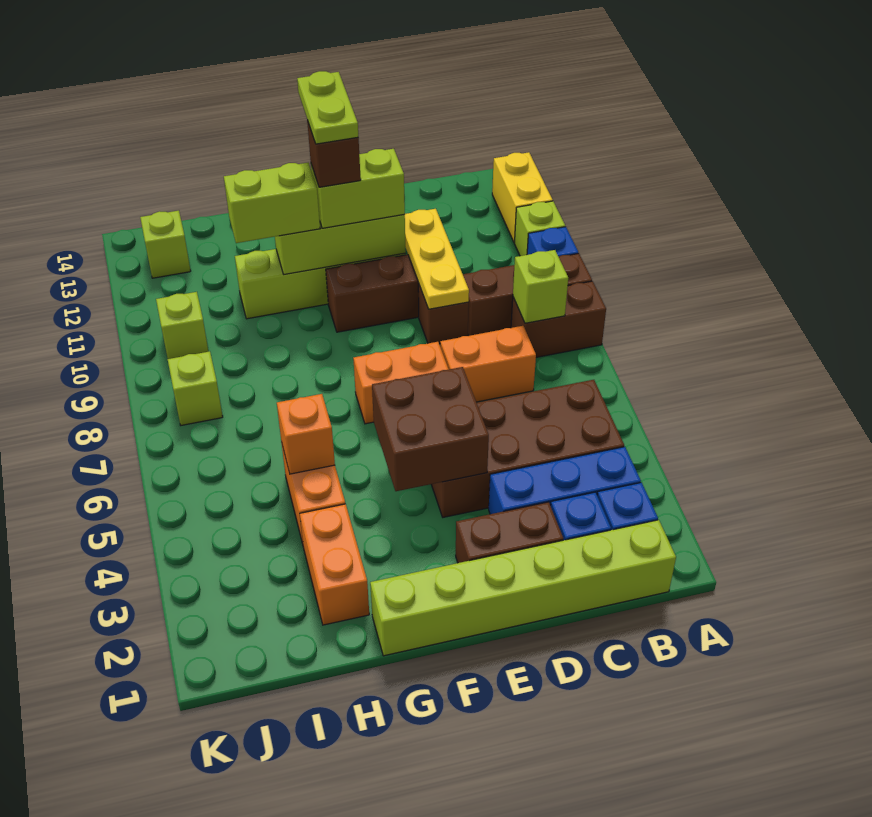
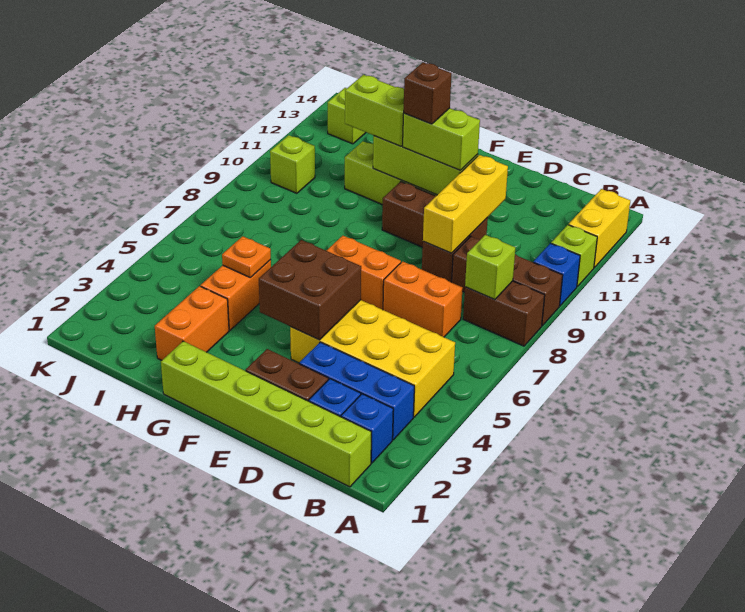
brown brick B4:E5 level 1 -> yellow brick B4:E5 level 1
yellow plate D9:D11 level 2 -> yellow brick D9:D11 level 2
lime plate F11:F12 level 5 -> none
orange brick H5 level 2 -> orange plate H5 level 2
lime brick J8 level 1 -> none

